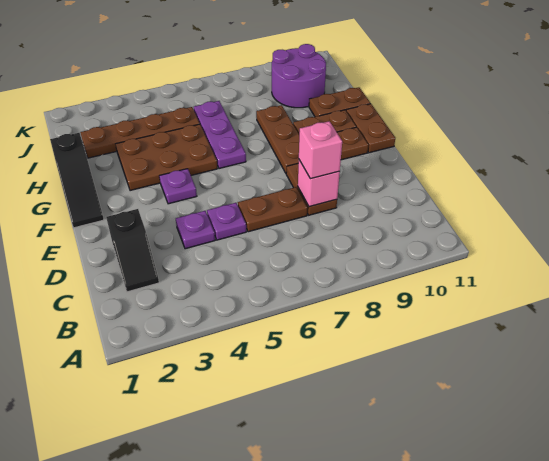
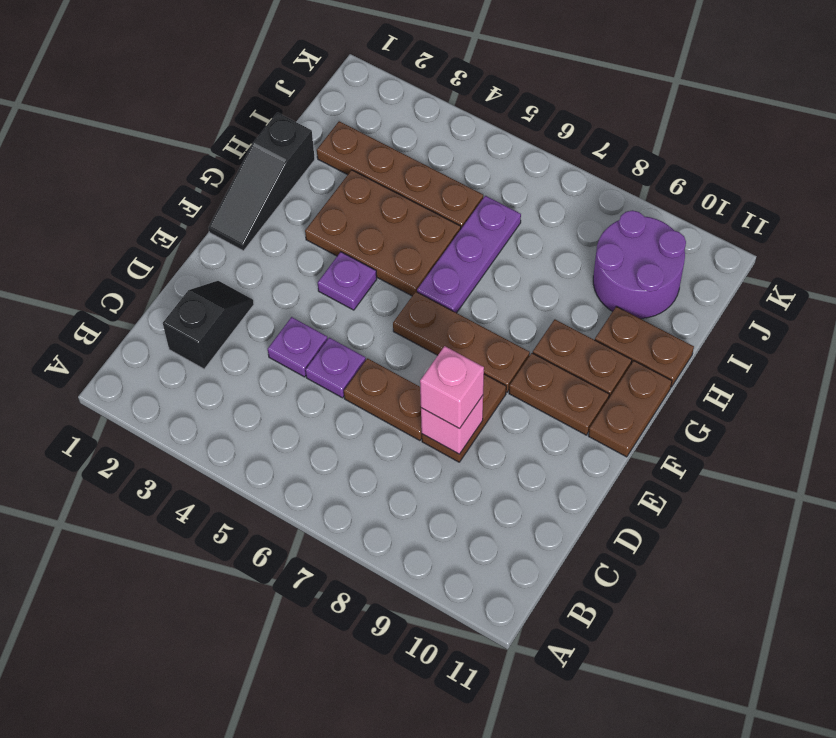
black slope C2:D2 level 1 top D -> black slope C2:D2 level 1 top C
brown plate F8:H8 level 1 -> brown plate F6:F8 level 1

